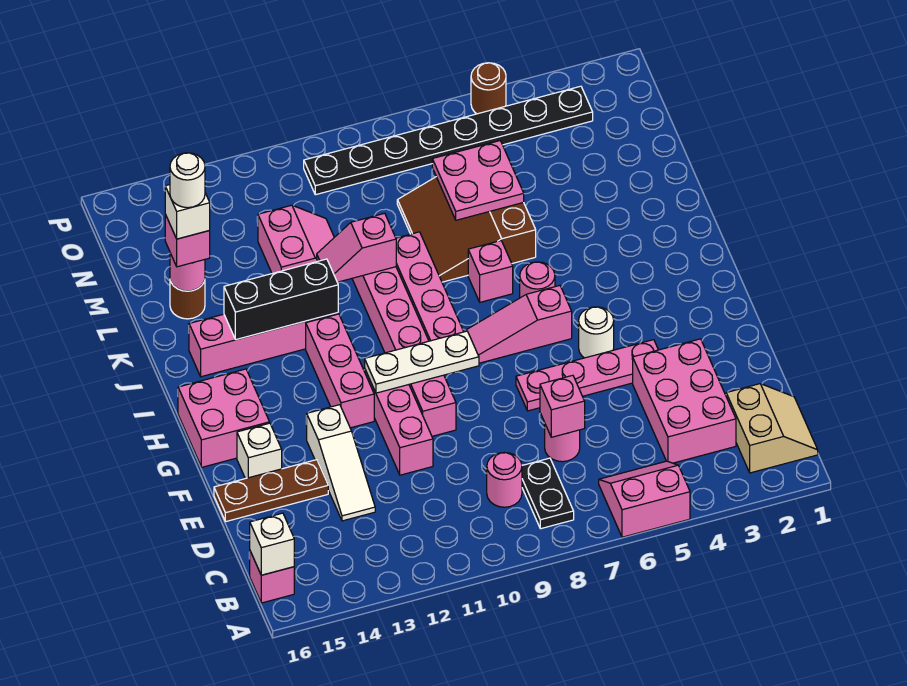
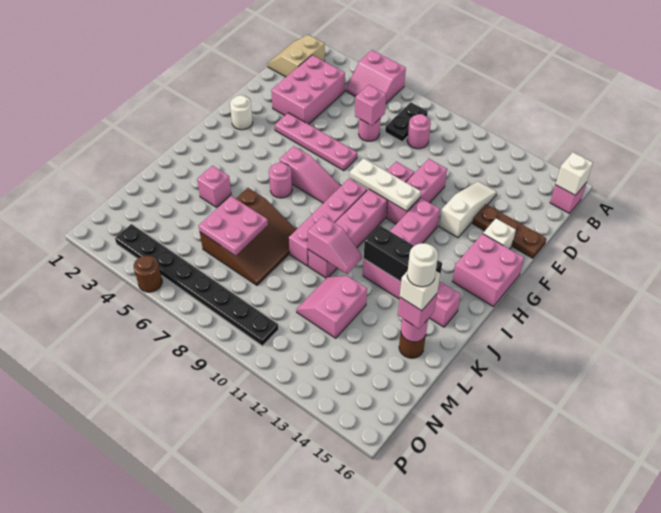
white round brick G5 level 1 -> white round brick G2 level 1
pink brick J7 level 1 -> pink brick K4 level 1

